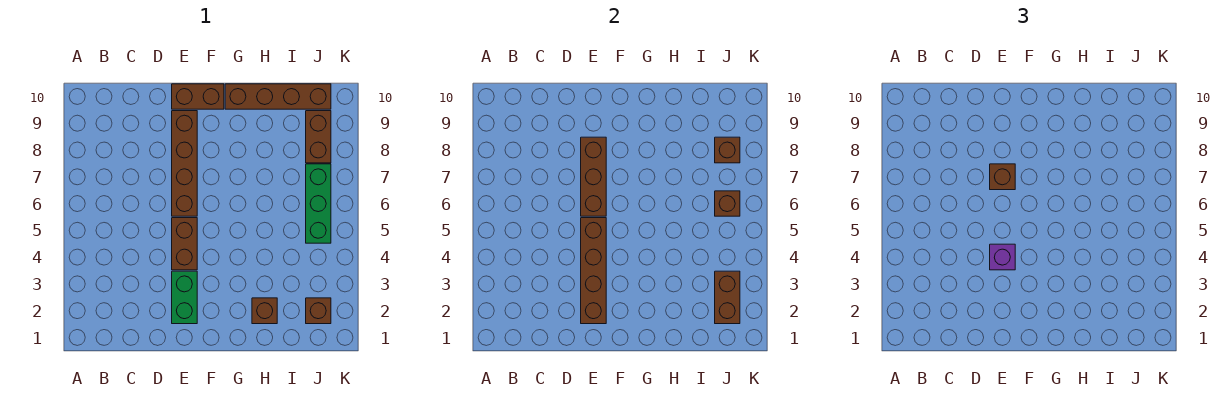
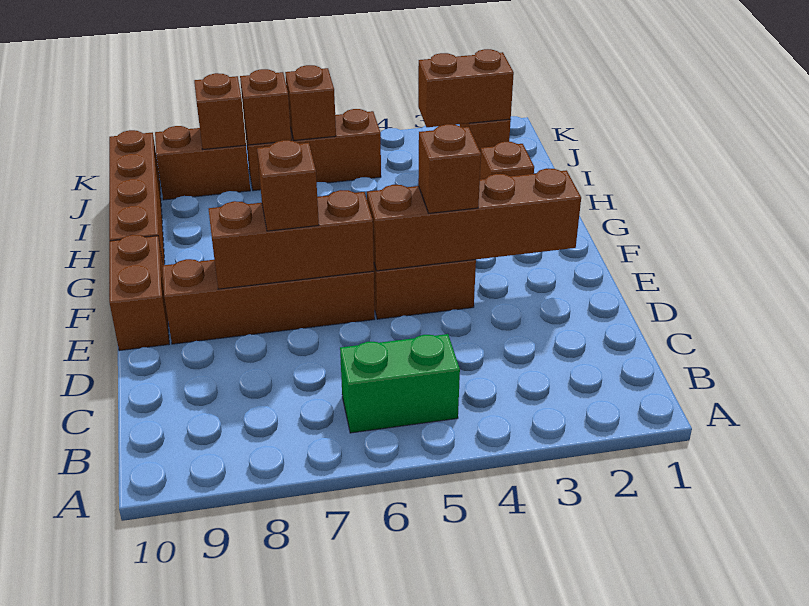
green brick E2:E3 level 1 -> green brick B5:B6 level 1
purple brick E4 level 3 -> brown brick E4 level 3
green brick J5:J7 level 1 -> brown brick J5:J7 level 1
none -> brown brick J7 level 2

